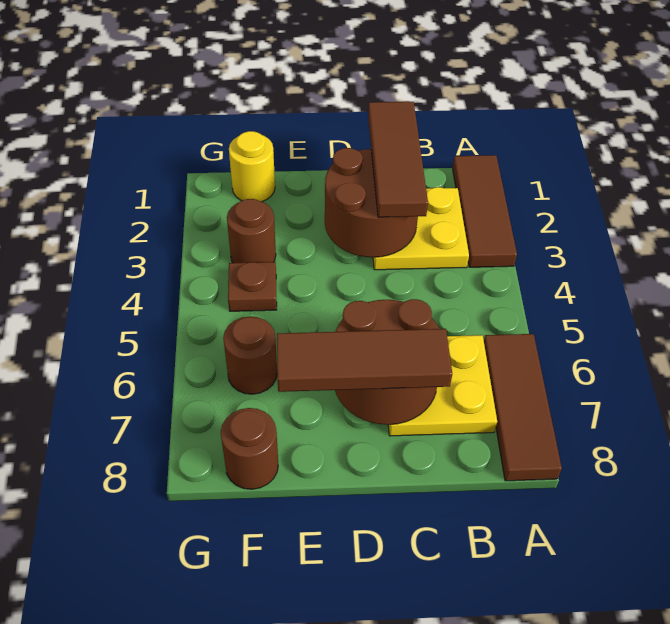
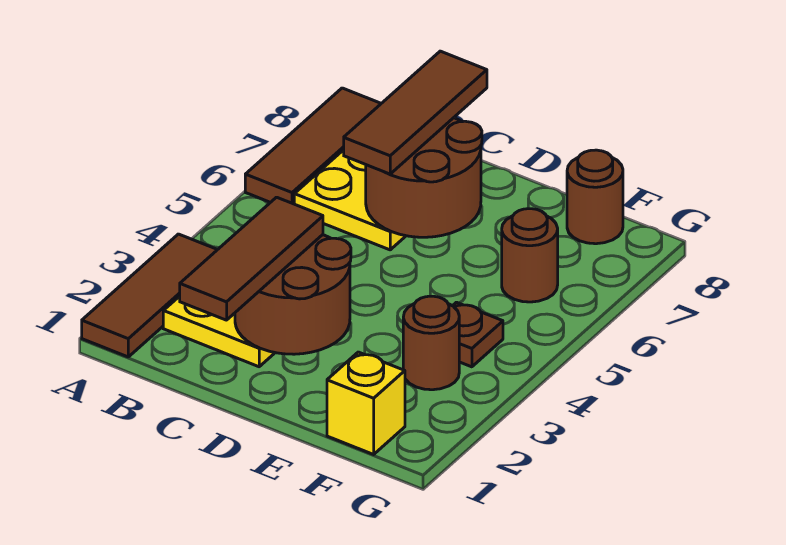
brown tile C7:E7 level 3 -> brown tile C6:C8 level 3
yellow round brick F1 level 1 -> yellow brick F1 level 1

